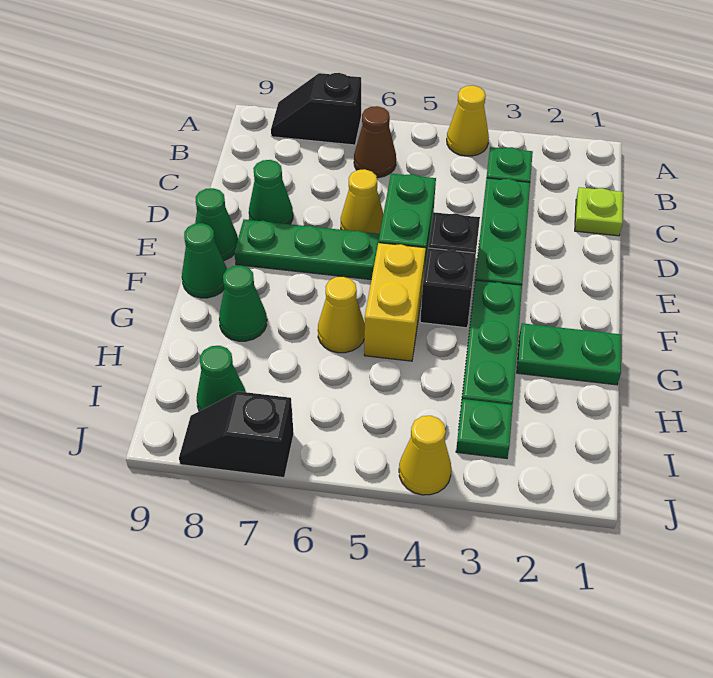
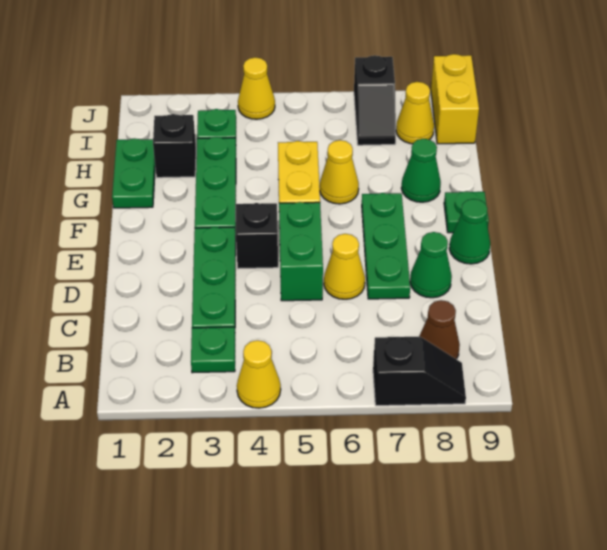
brown cone B6 level 1 -> brown cone B8 level 1
lime plate C1 level 1 -> none
green plate E6:E8 level 1 -> green plate D7:F7 level 1
black brick F4 level 1 -> black brick H2 level 1
green cone F9 level 1 -> green plate F9 level 1
green plate G1:G2 level 1 -> green plate G1:H1 level 1
green cone I8 level 1 -> yellow cone I8 level 1
none -> yellow brick I9:J9 level 1
black slope J7:J8 level 1 top 7 -> black slope I7:J7 level 1 top J

